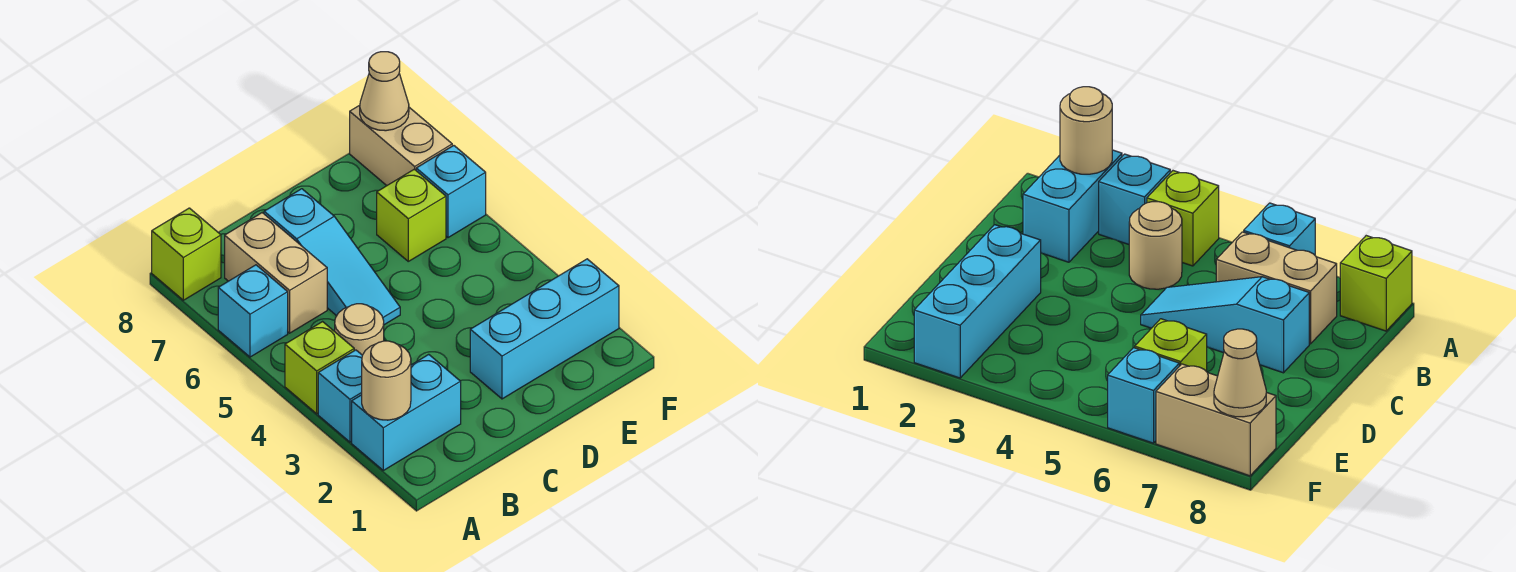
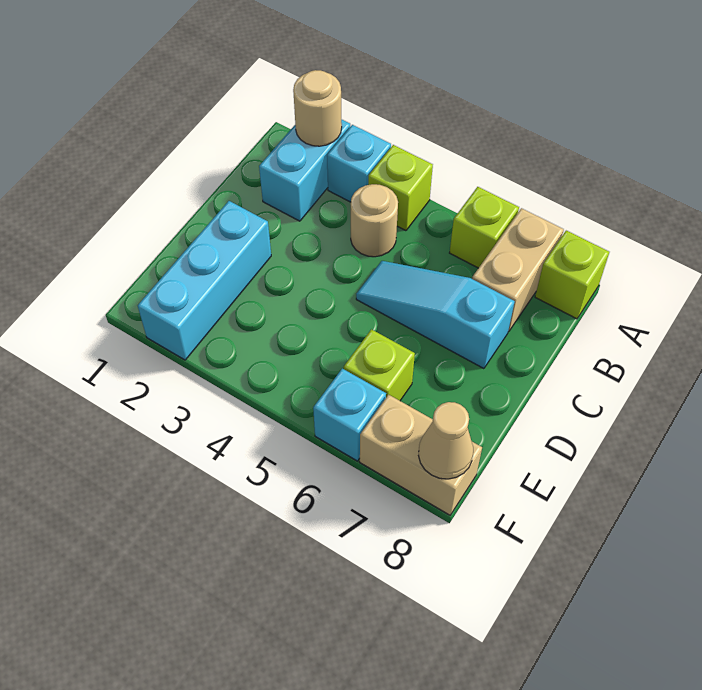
cyan brick A6 level 1 -> lime brick A6 level 1
tan brick B6:B7 level 1 -> tan brick A7:B7 level 1

